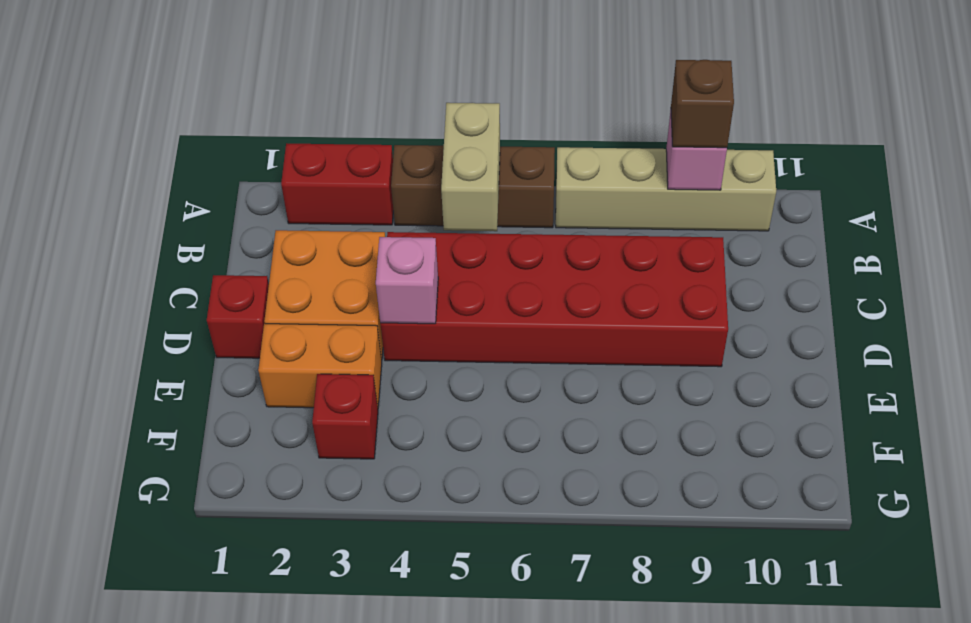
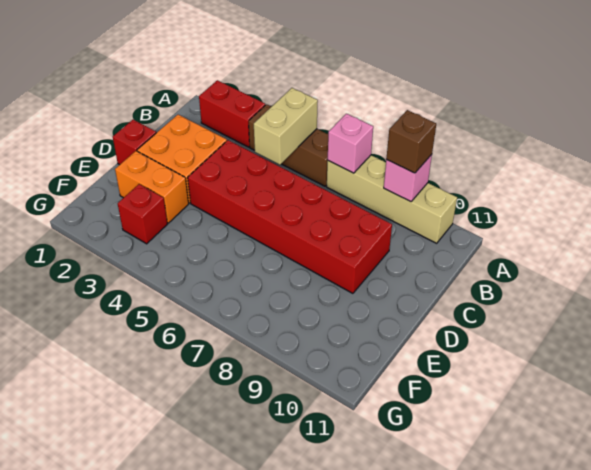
pink brick D4 level 2 -> pink brick A7 level 2

